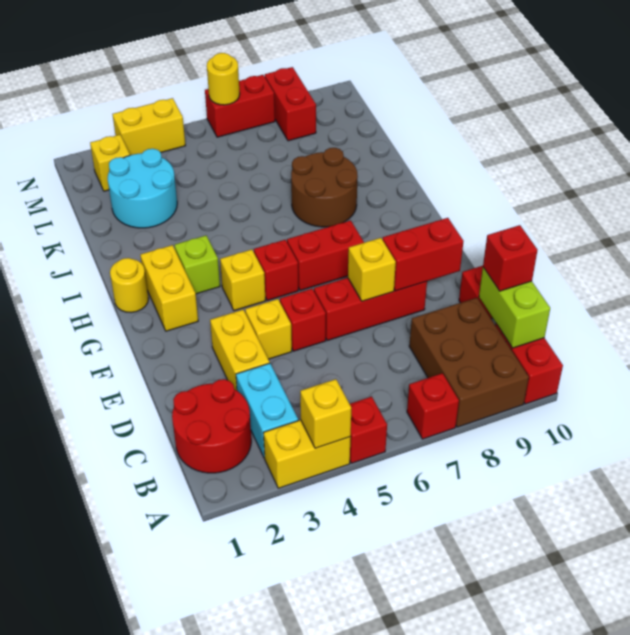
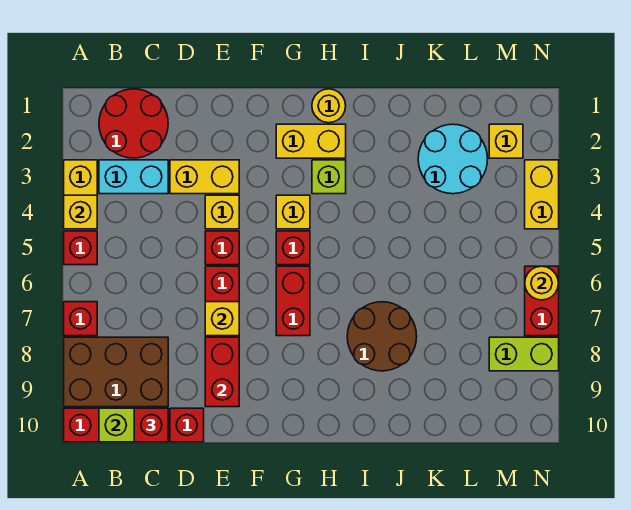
red brick M8:N8 level 1 -> lime brick M8:N8 level 1

